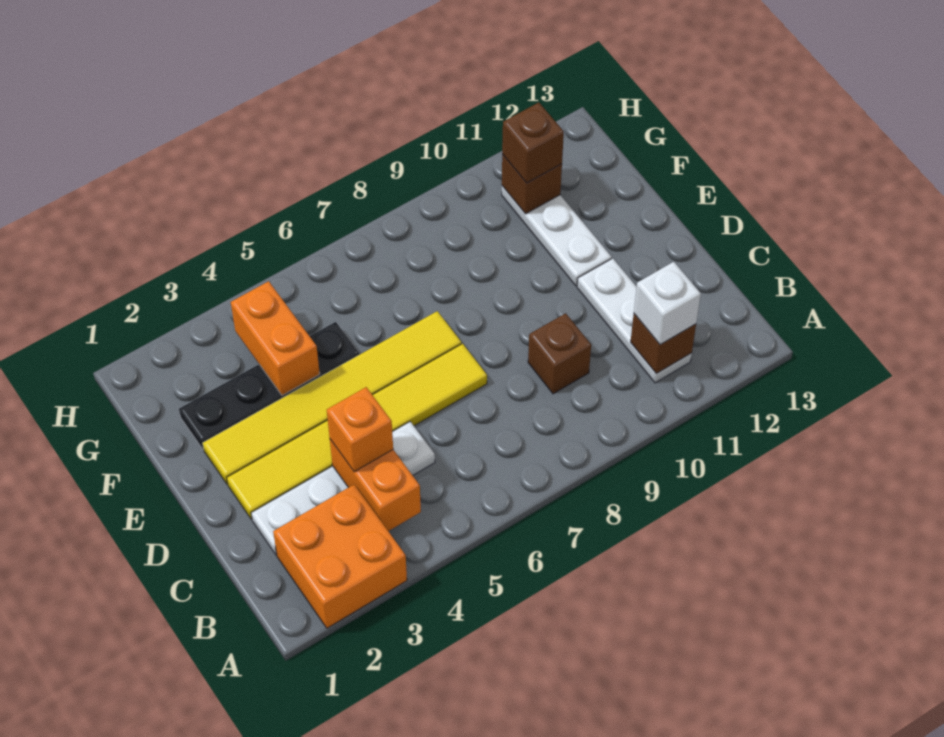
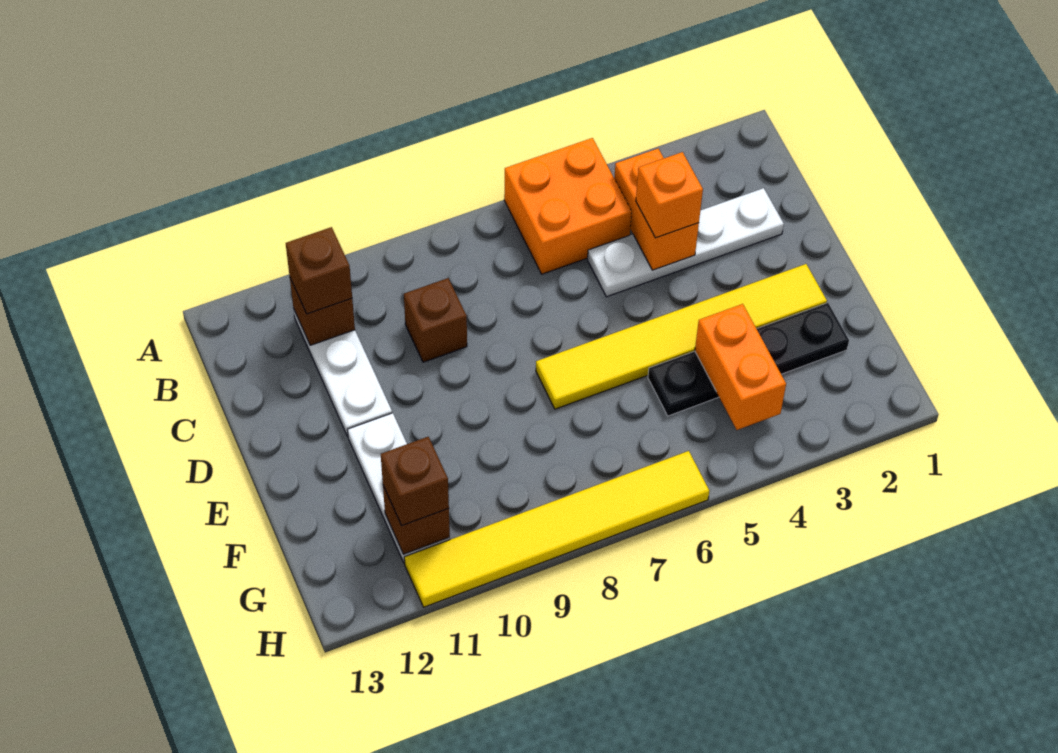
orange brick A2:B3 level 1 -> orange brick A5:B6 level 1
white brick B11 level 3 -> brown brick B11 level 3
yellow tile D2:D7 level 1 -> yellow tile H6:H11 level 1

